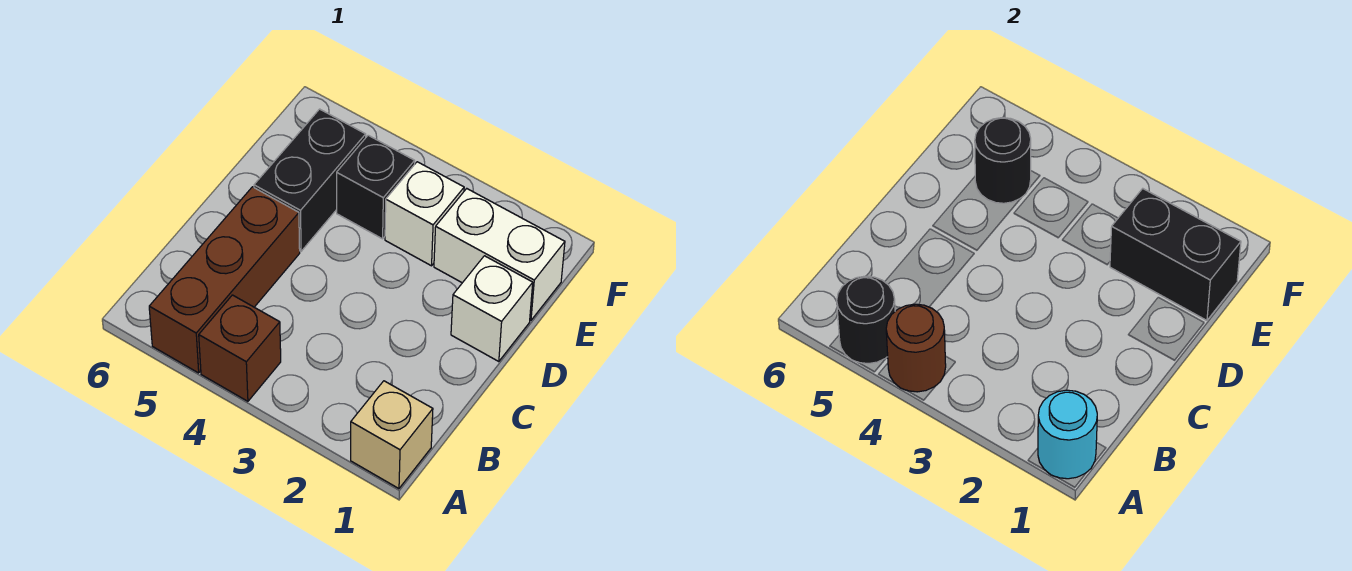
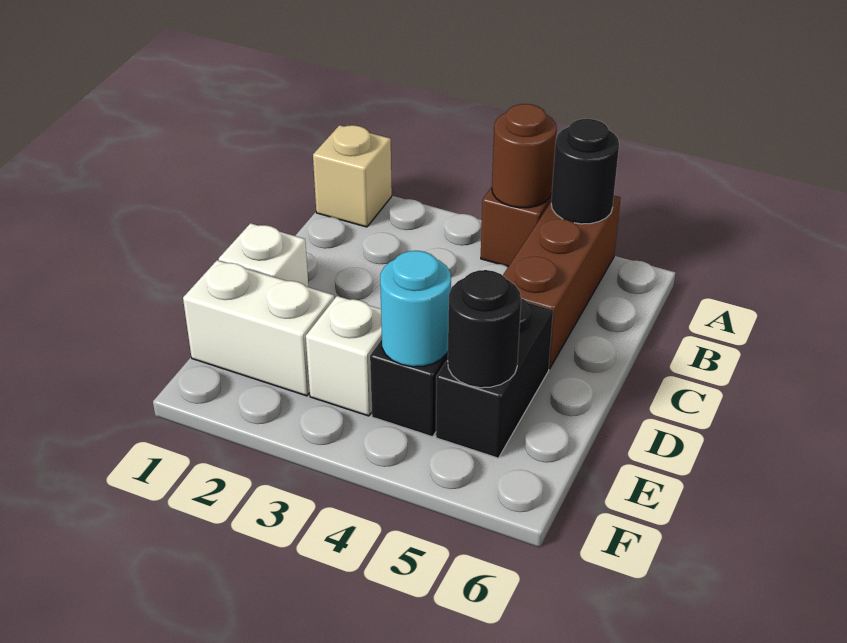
cyan round brick A1 level 2 -> cyan round brick E4 level 2
black brick E1:E2 level 2 -> none

